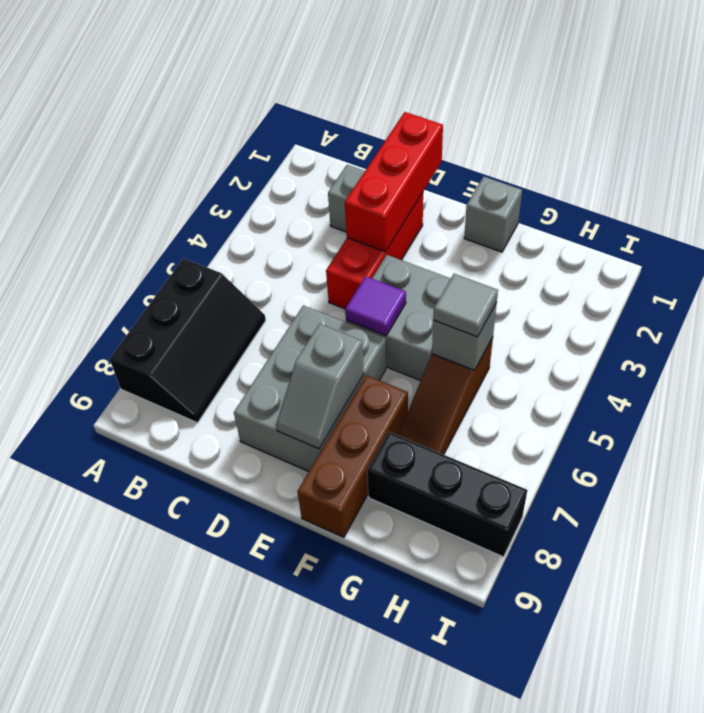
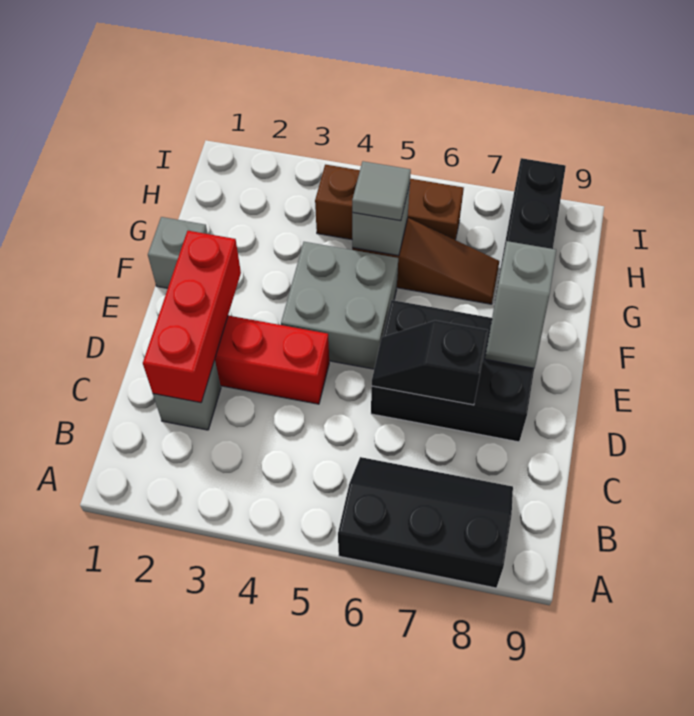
red brick D1:D3 level 2 -> red brick C2:E2 level 2
grey brick D6:E8 level 1 -> black brick D6:E8 level 1
none -> black slope D6:D7 level 2 top 7
purple tile E5 level 2 -> none
grey slope E7:E8 level 2 top 7 -> grey slope E8:F8 level 2 top F
brown brick F7:F9 level 1 -> brown brick H4:H6 level 1

